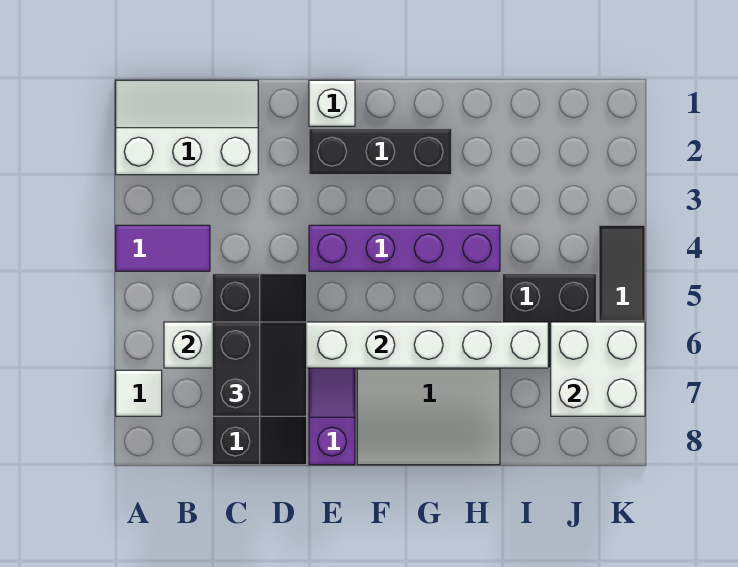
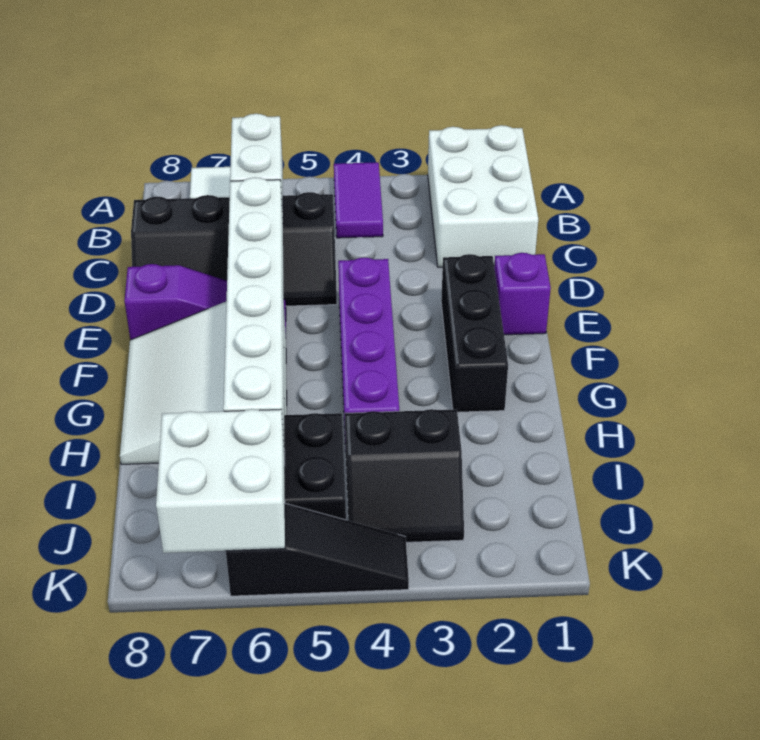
white slope A1:C2 level 1 top 2 -> white brick A1:C2 level 1
black slope C6:D7 level 3 top C -> black slope I3:J4 level 1 top I
white brick E1 level 1 -> purple brick E1 level 1

